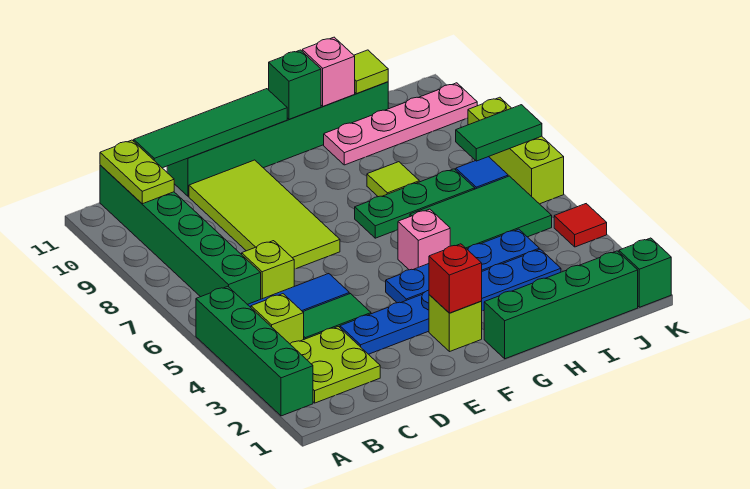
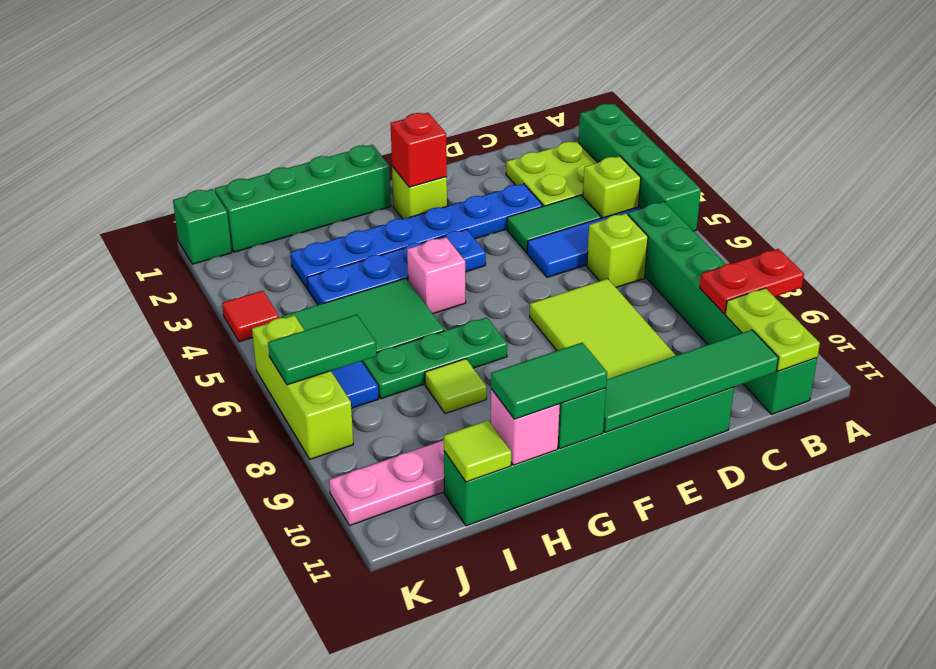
none -> red plate A9:B9 level 2
none -> green tile G11:H11 level 3

